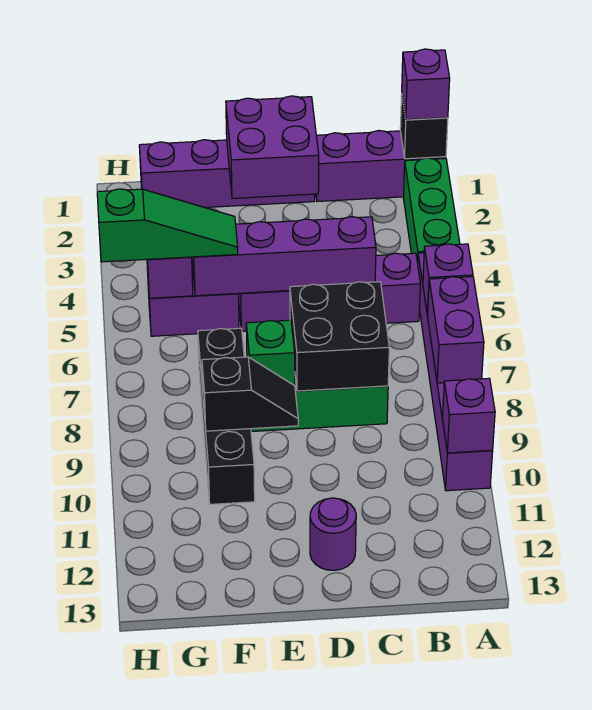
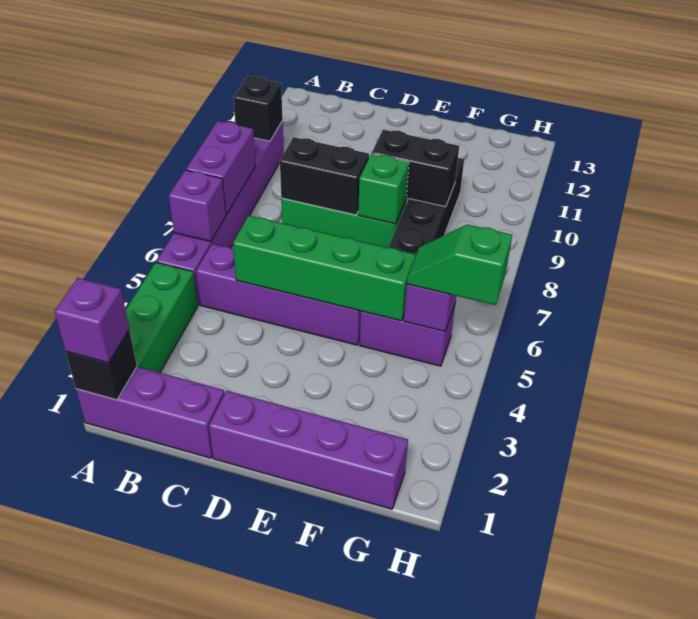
purple brick A10 level 2 -> black brick A10 level 2
purple brick C5:F5 level 2 -> green brick C5:F5 level 2
black brick C7:D8 level 2 -> black brick C8:D8 level 2
purple brick D1:E2 level 2 -> none
purple round brick D12 level 1 -> none
black slope E9:F9 level 2 top F -> black brick E9:F9 level 2
green slope F5:H5 level 3 top H -> green slope G5:H5 level 3 top H

